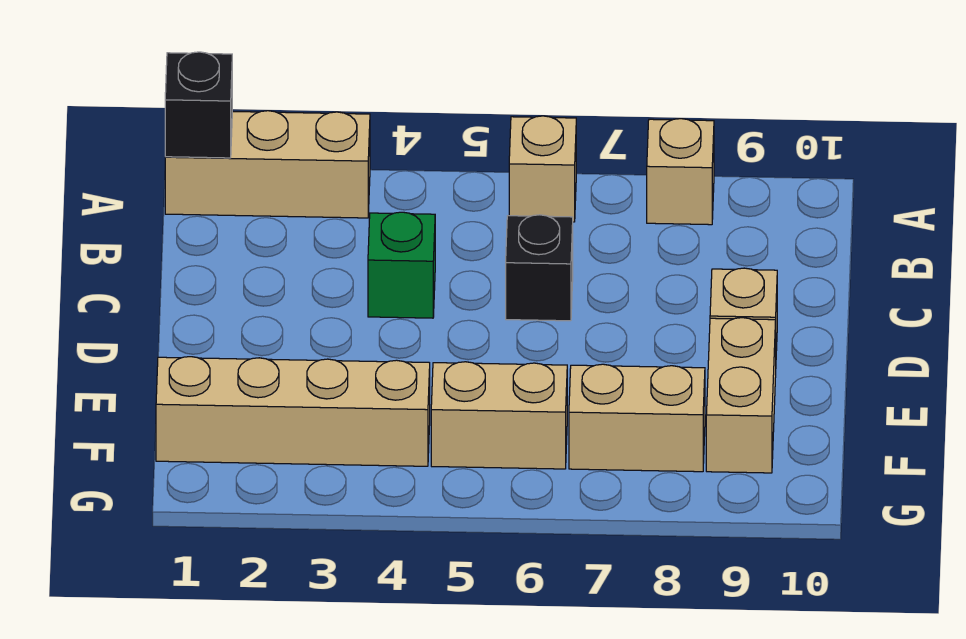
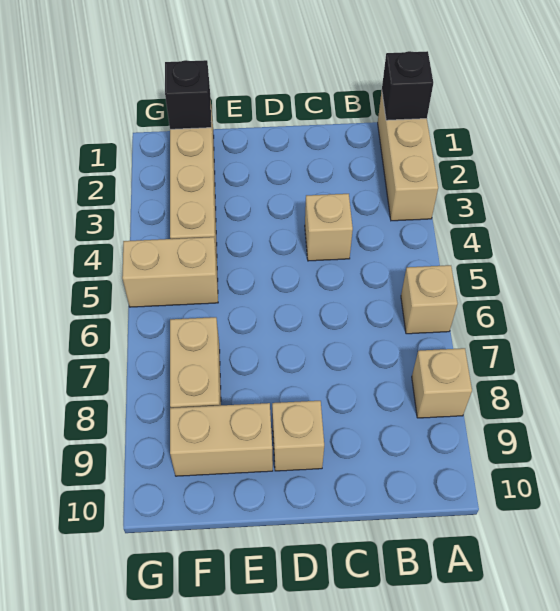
green brick C4 level 1 -> tan brick C4 level 1
black brick C6 level 1 -> black brick F1 level 2
tan brick F5:F6 level 1 -> tan brick F5:G5 level 1

